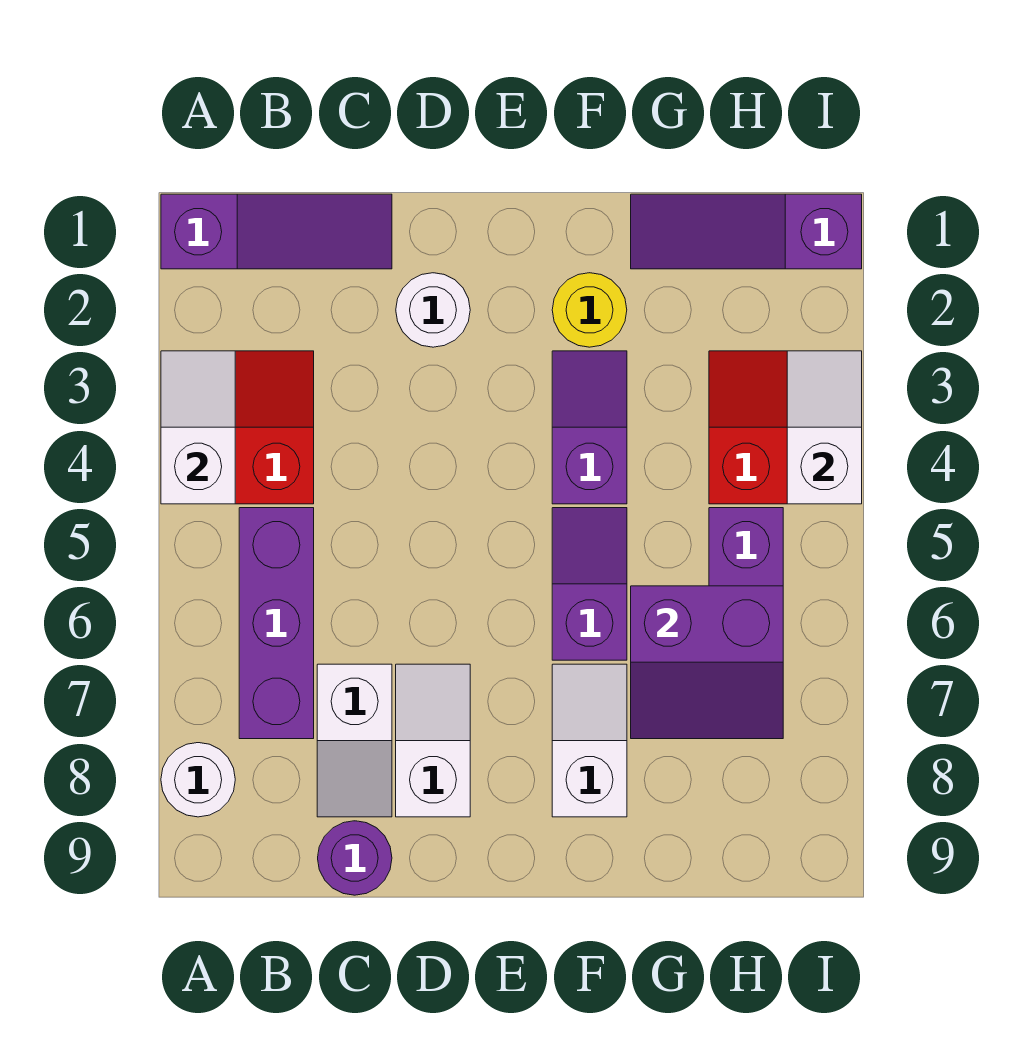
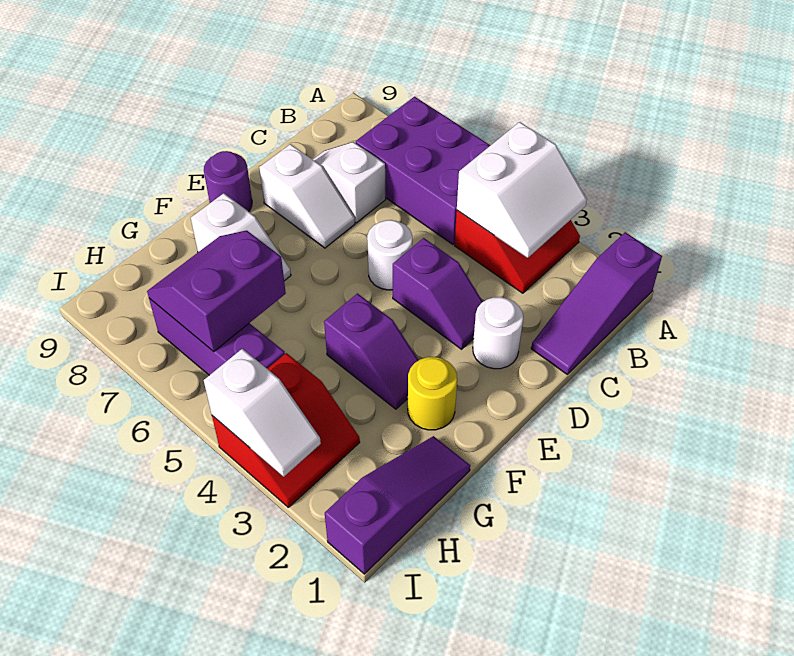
white slope A3:A4 level 2 top 4 -> white slope A3:B4 level 2 top 4
white round brick A8 level 1 -> white round brick D5 level 1
purple brick B5:B7 level 1 -> purple brick A5:B7 level 1
purple round brick C9 level 1 -> purple round brick E9 level 1
purple slope F5:F6 level 1 top 6 -> purple slope D3:D4 level 1 top 4

